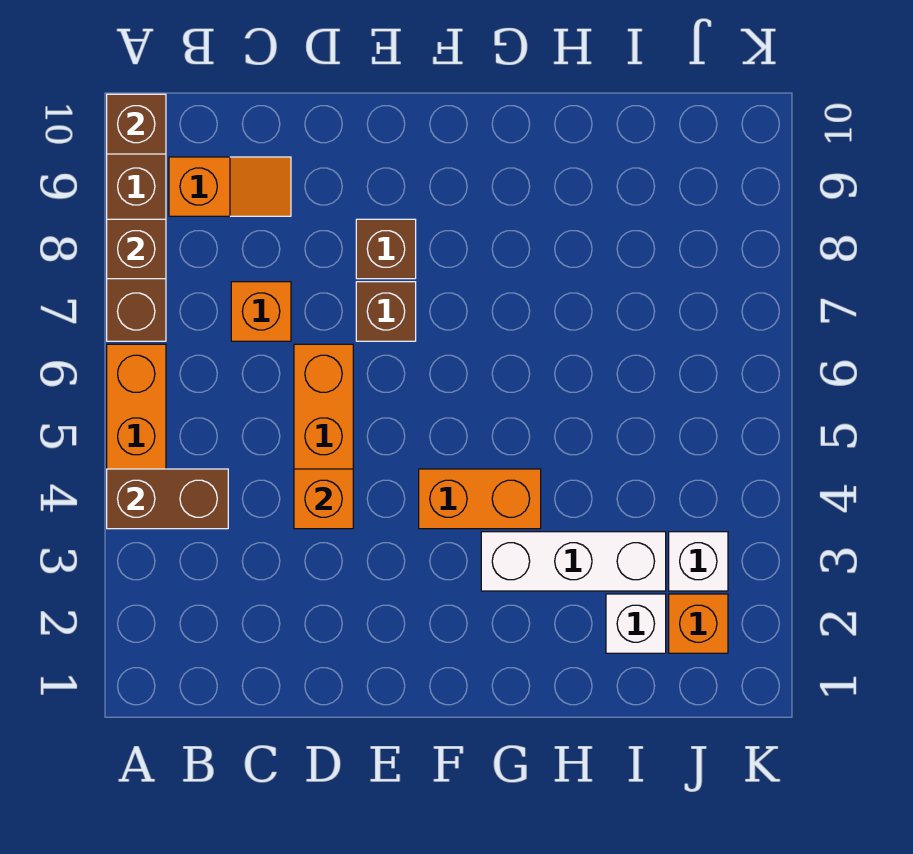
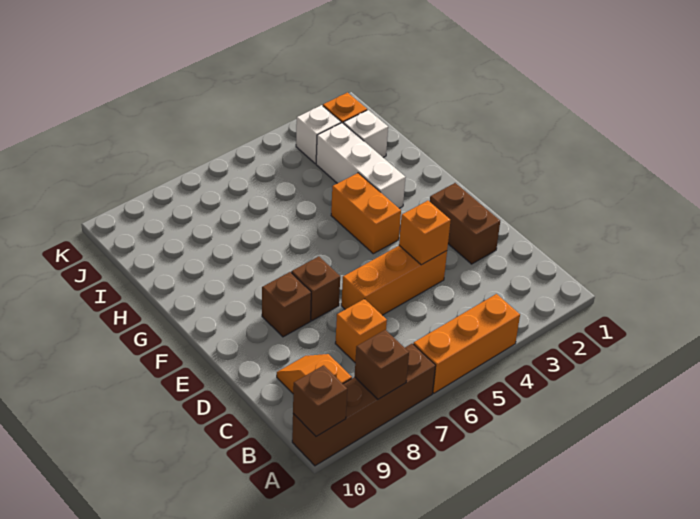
brown brick A4:B4 level 2 -> brown brick D2:E2 level 1

